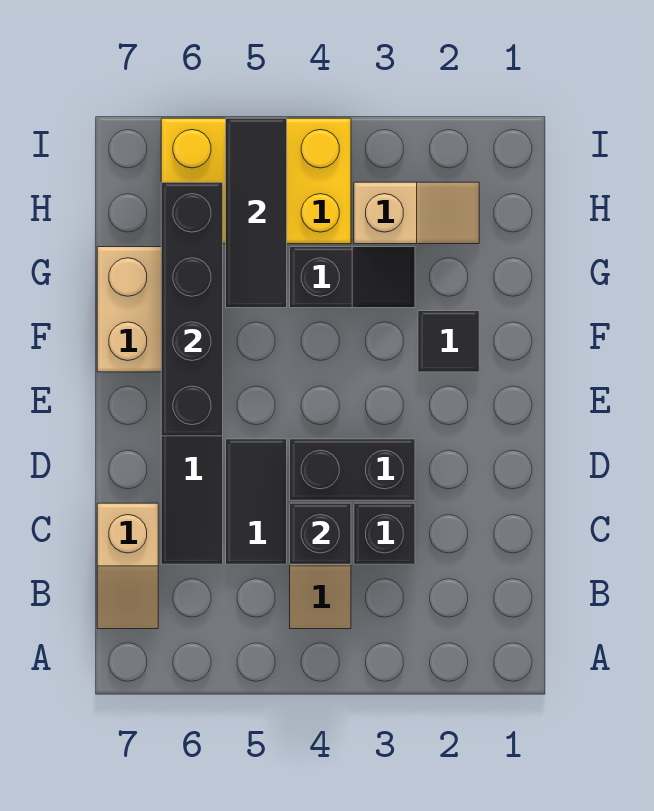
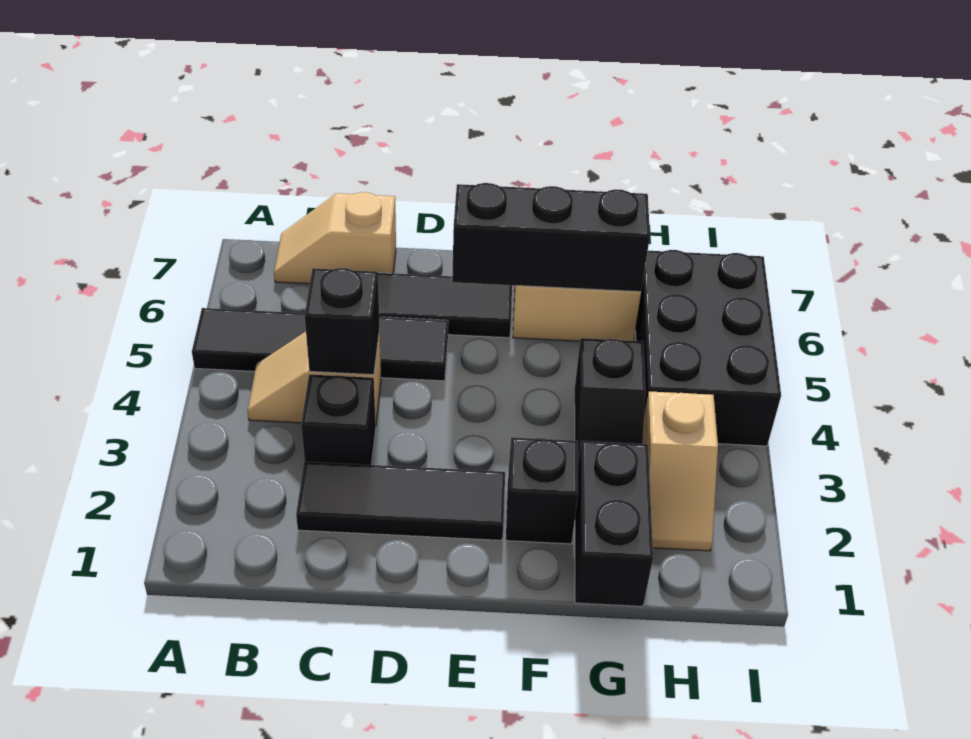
black tile C5:D5 level 1 -> black tile A5:D5 level 1
black brick D3:D4 level 1 -> black brick G1:G2 level 1
black brick E6:H6 level 2 -> black brick E6:G6 level 2
black tile F2 level 1 -> black brick F2 level 1
black tile G5:I5 level 2 -> black tile C2:E2 level 1
yellow brick H4:I6 level 1 -> black brick H4:I6 level 1

